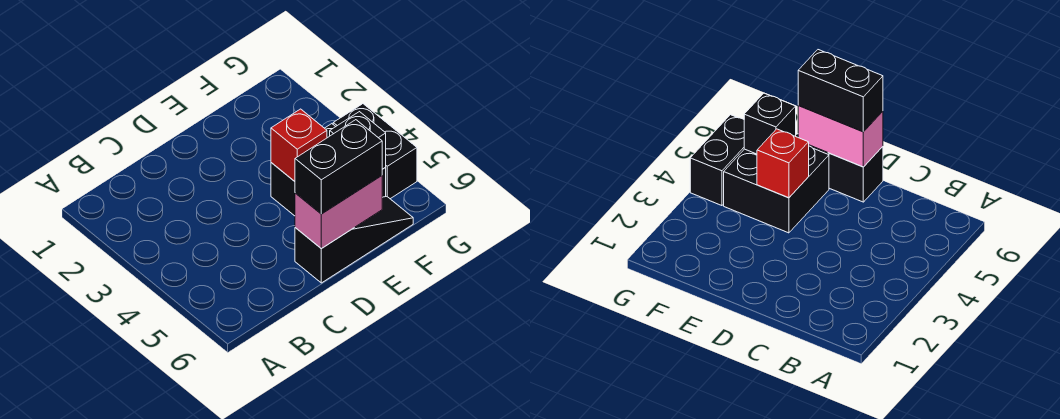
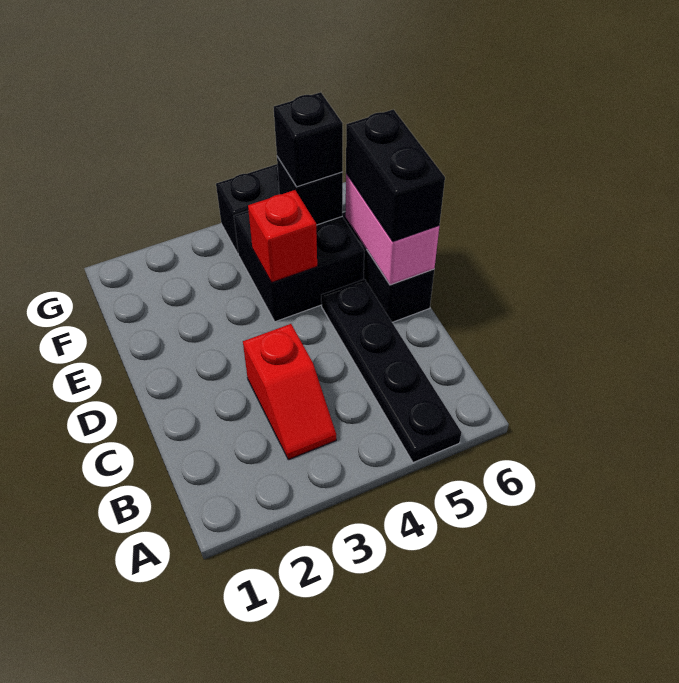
none -> black plate A5:D5 level 1
none -> red slope B3:C3 level 1 top C
none -> black brick F5 level 3

